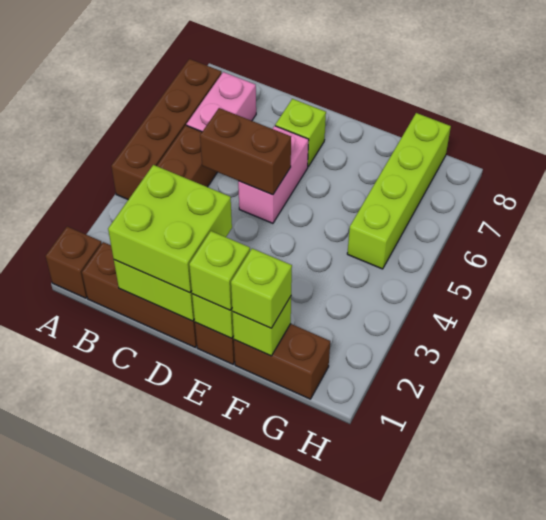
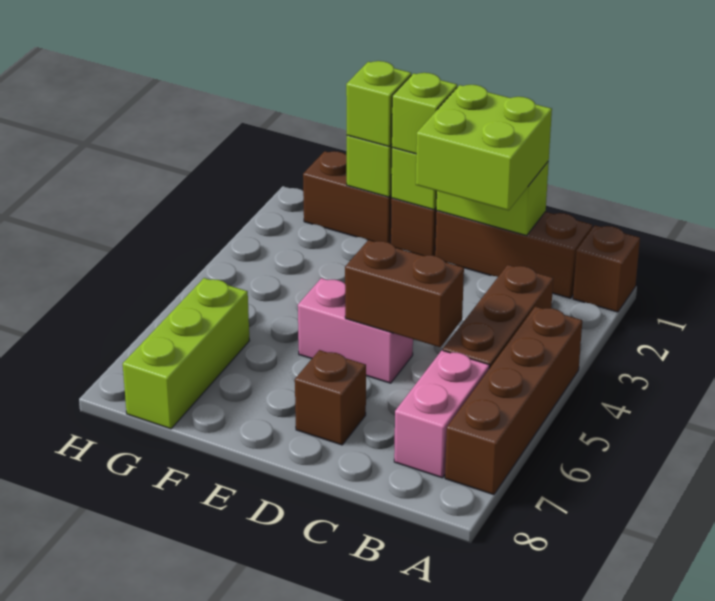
pink brick D5:D6 level 1 -> pink brick D5:E5 level 1
lime brick D7 level 1 -> brown brick D7 level 1
lime brick G5:G8 level 1 -> lime brick G6:G8 level 1

